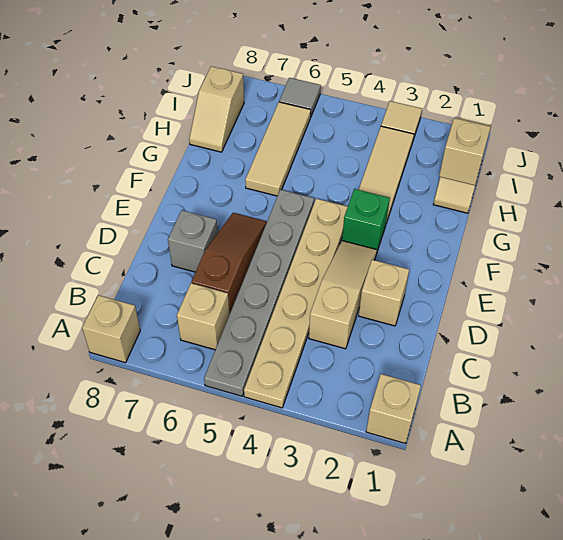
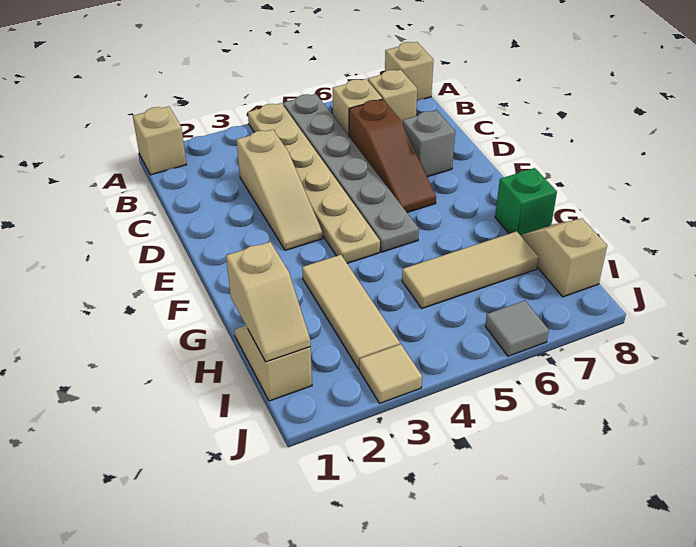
tan brick D2 level 1 -> tan brick B7 level 1
green brick F3 level 1 -> green brick G8 level 1
tan tile G6:I6 level 1 -> tan tile H5:H7 level 1

